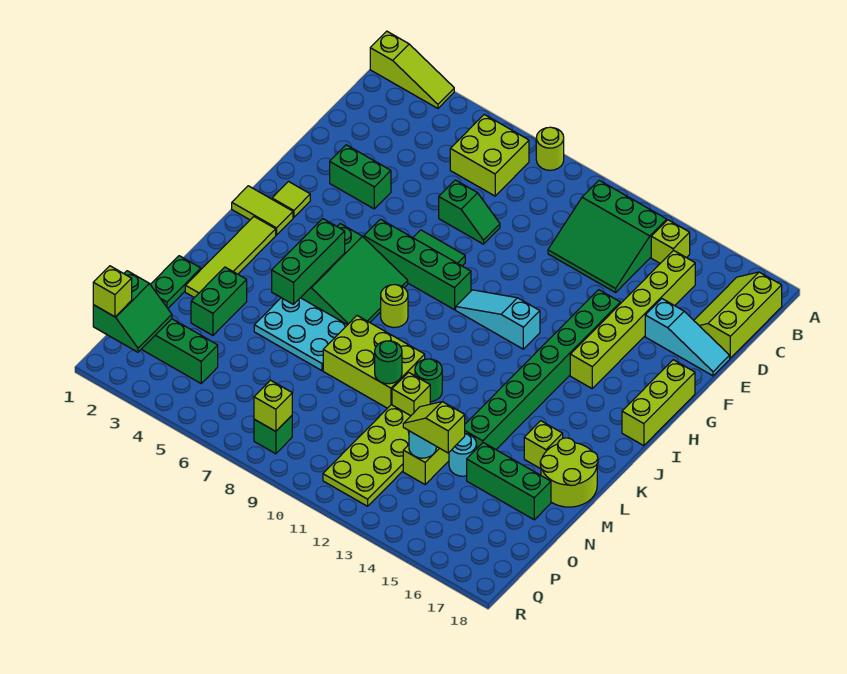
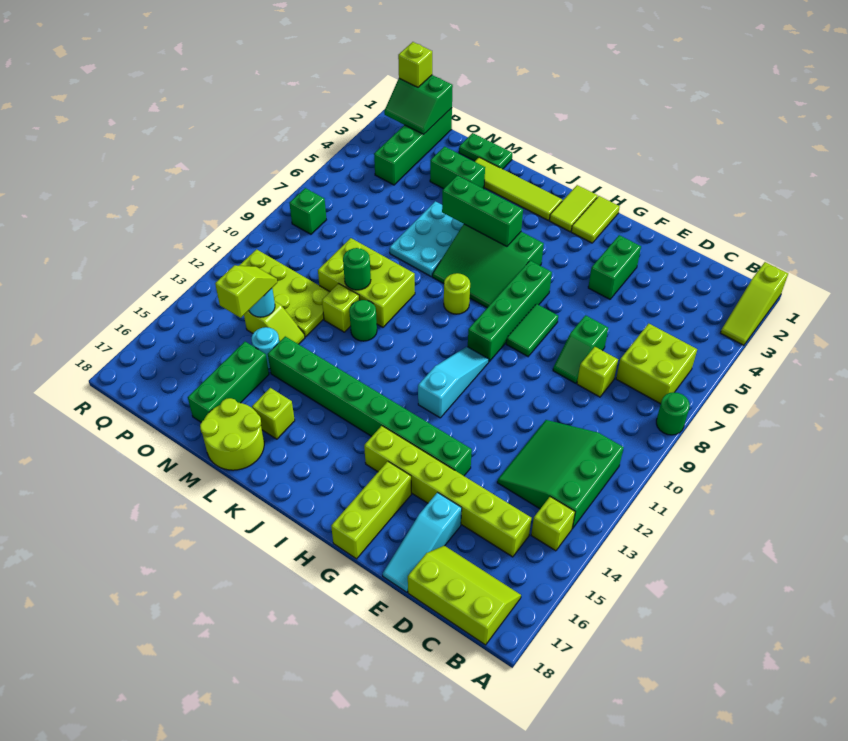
lime round brick A8 level 1 -> green round brick A8 level 1
lime brick G18:I18 level 1 -> lime brick G16:G18 level 1
lime tile H2 level 1 -> lime tile H1:H2 level 1
lime brick L8:M10 level 1 -> lime brick L9:N10 level 1
lime brick Q8 level 2 -> lime brick D8 level 1

